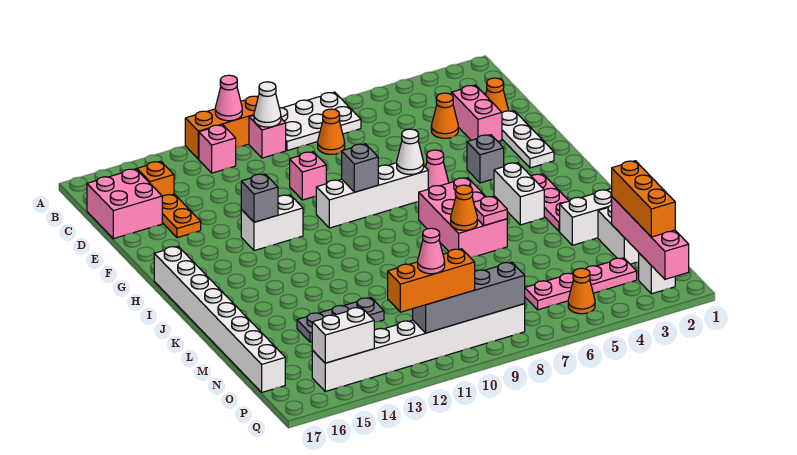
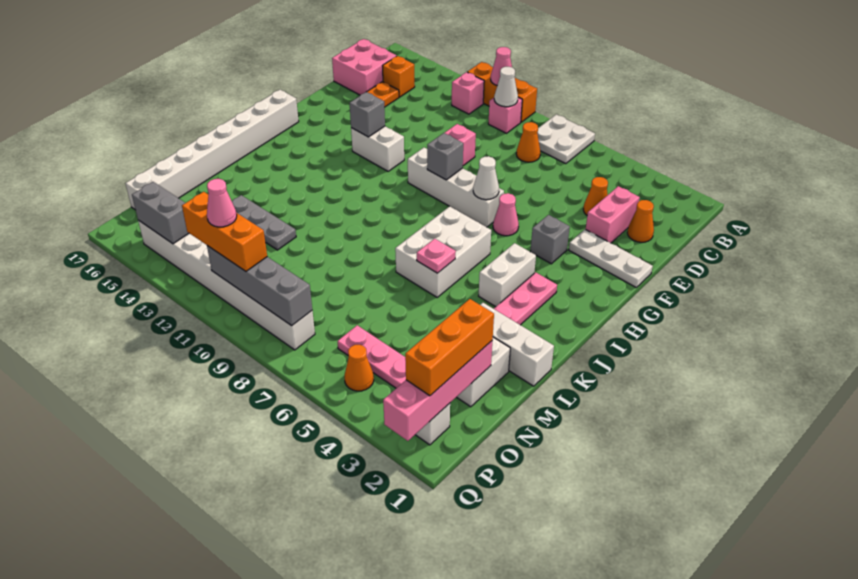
white plate A7:B9 level 1 -> white plate A7:B8 level 1
white plate E2:G2 level 1 -> white plate F1:F3 level 1
pink brick I6:K7 level 1 -> white brick I6:K7 level 1
orange cone K7 level 2 -> none
white brick P14:P15 level 2 -> grey brick P14:P15 level 2

